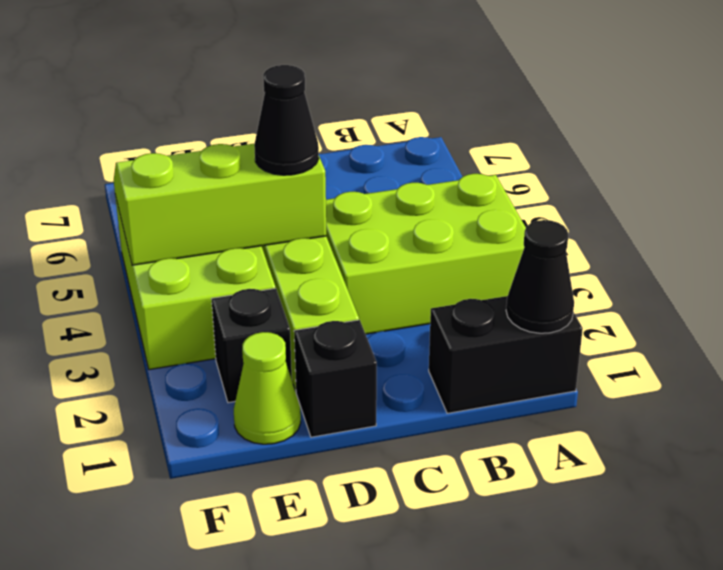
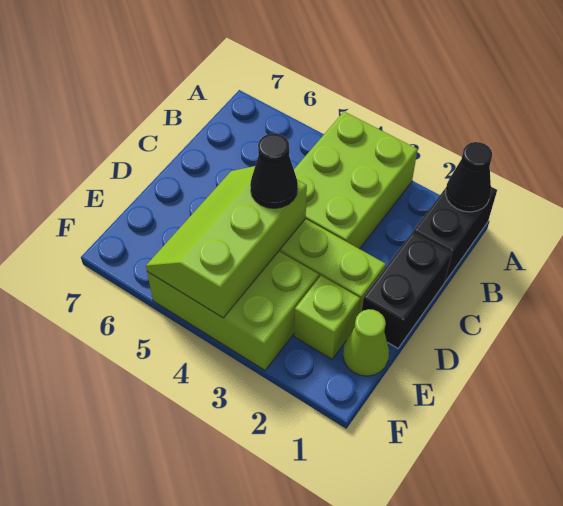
black brick D1 level 1 -> black brick C1:D1 level 1
black brick E2 level 1 -> lime brick E2 level 1

